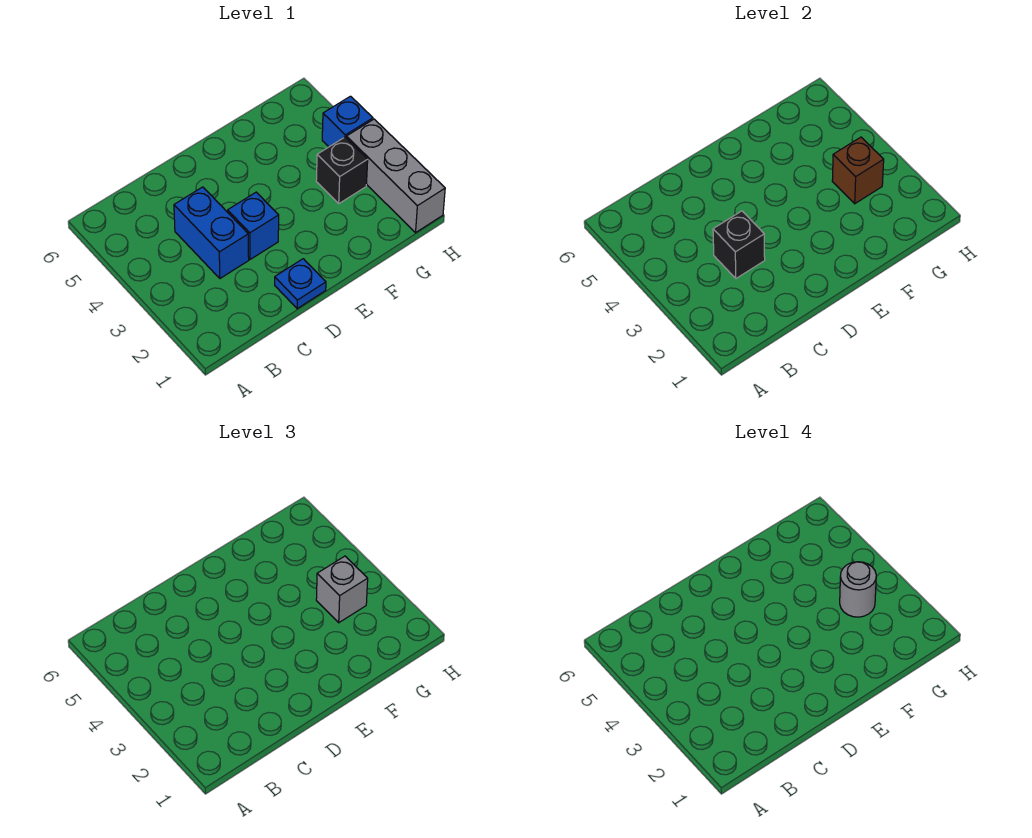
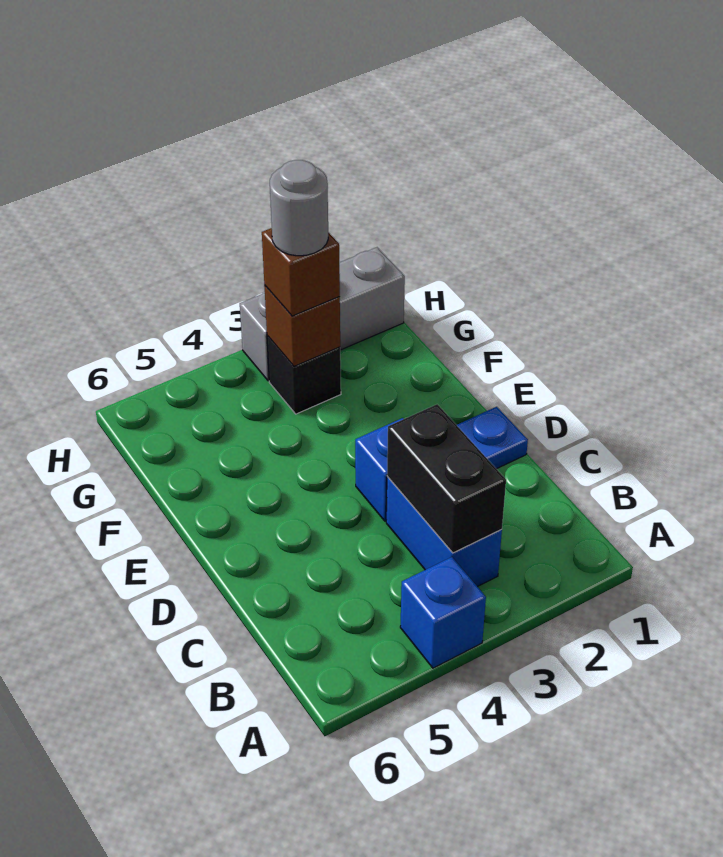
blue brick C3:C4 level 1 -> blue brick B3:C3 level 1
black brick C3 level 2 -> black brick B3:C3 level 2
grey brick G3 level 3 -> brown brick G3 level 3
blue brick H4 level 1 -> blue brick A4 level 1

